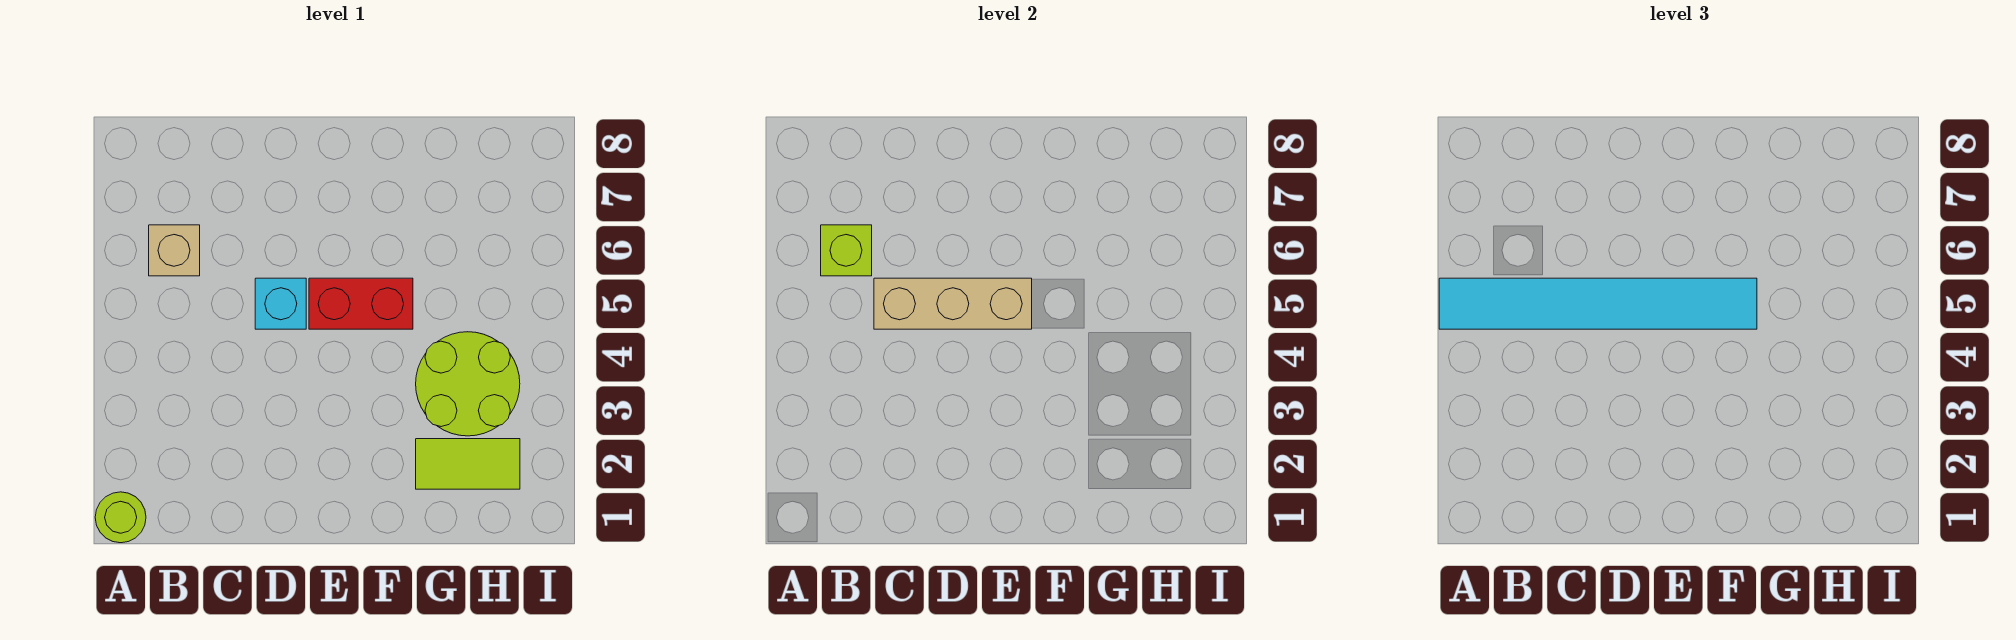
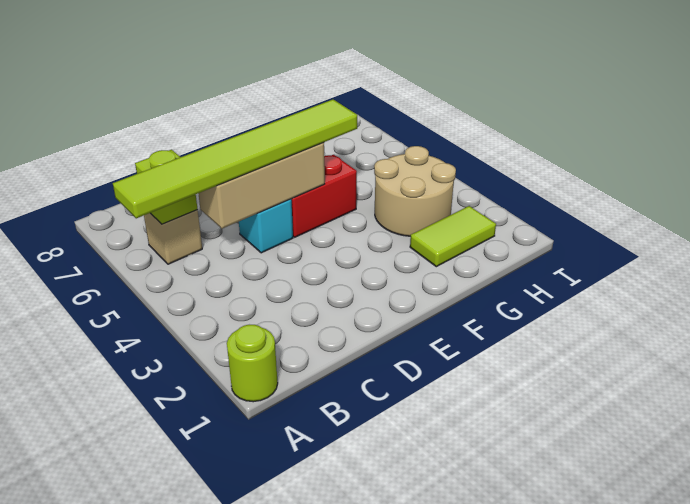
cyan tile A5:F5 level 3 -> lime tile A5:F5 level 3
lime round brick G3:H4 level 1 -> tan round brick G3:H4 level 1

